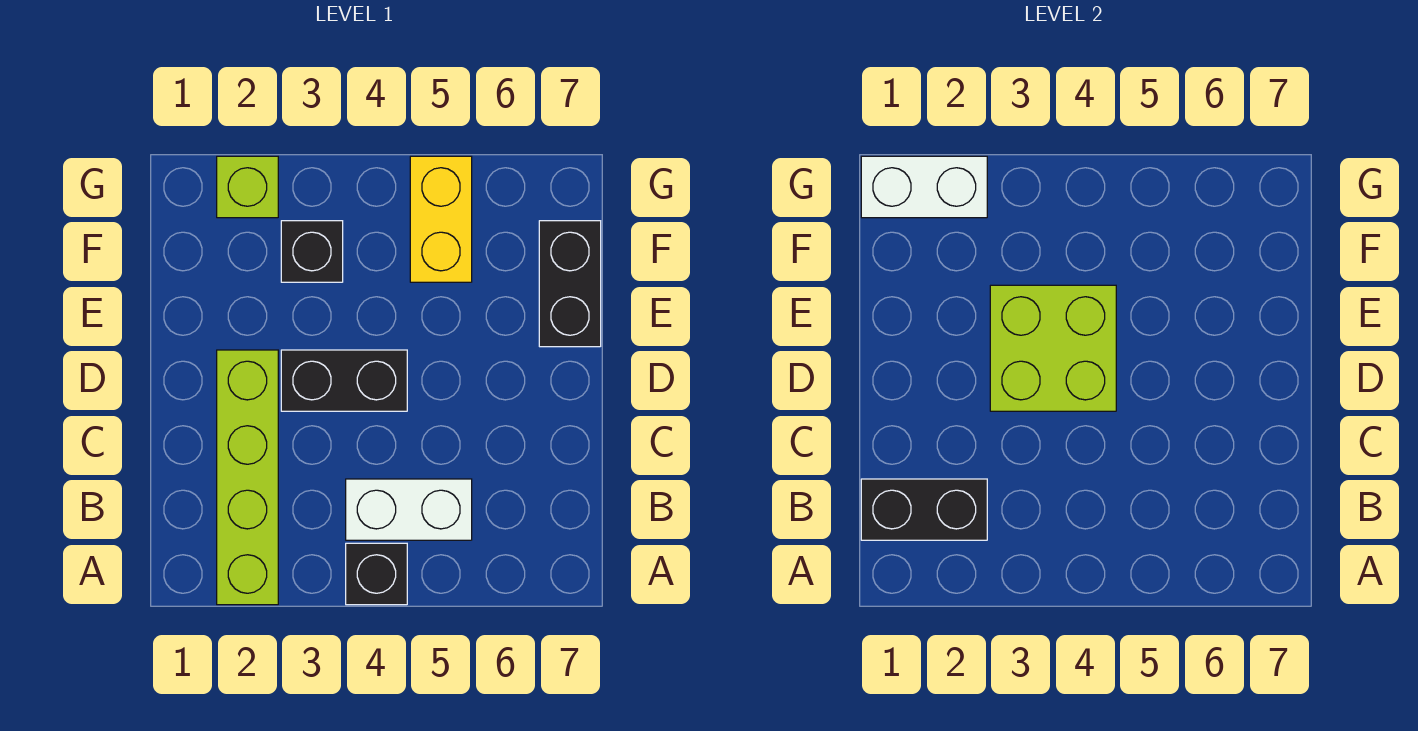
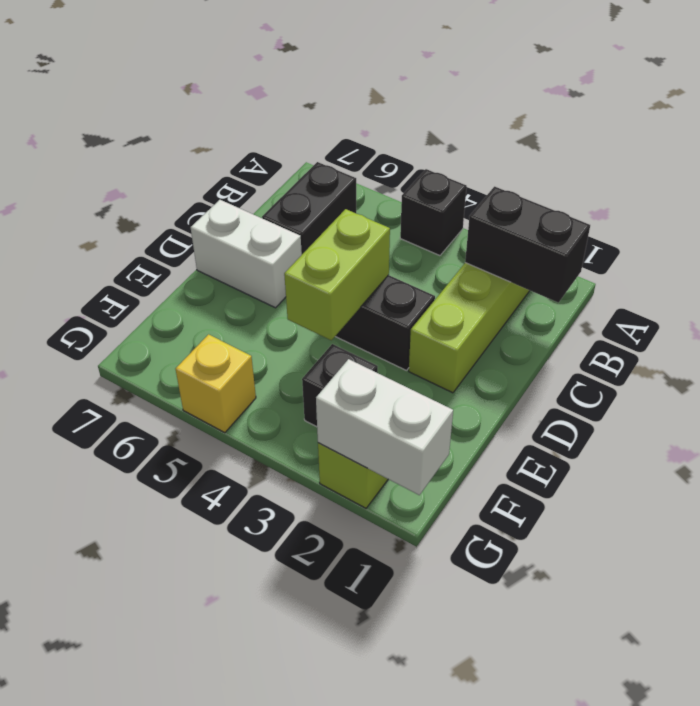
white brick B4:B5 level 1 -> white brick D6:D7 level 1
lime brick D3:E4 level 2 -> lime brick D4:E4 level 2
black brick E7:F7 level 1 -> black brick B6:C6 level 1
yellow brick F5:G5 level 1 -> yellow brick G5 level 1

